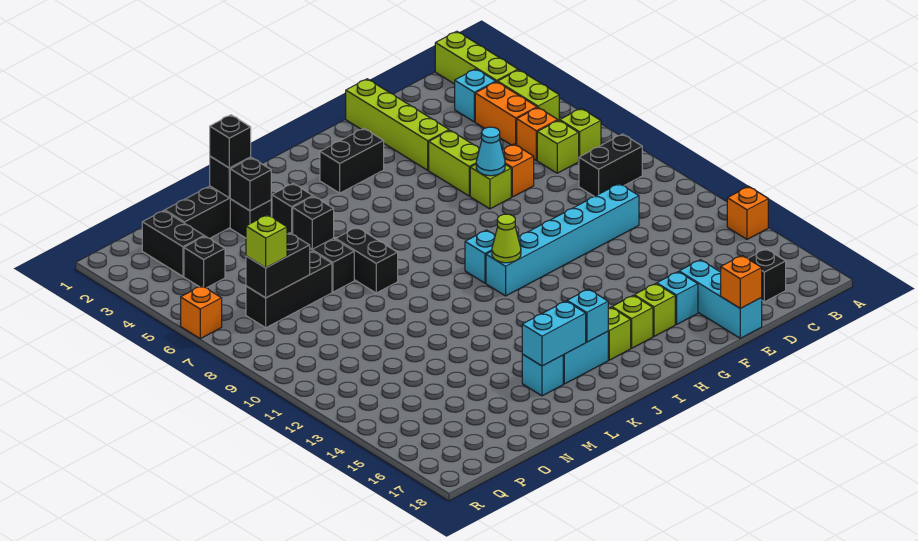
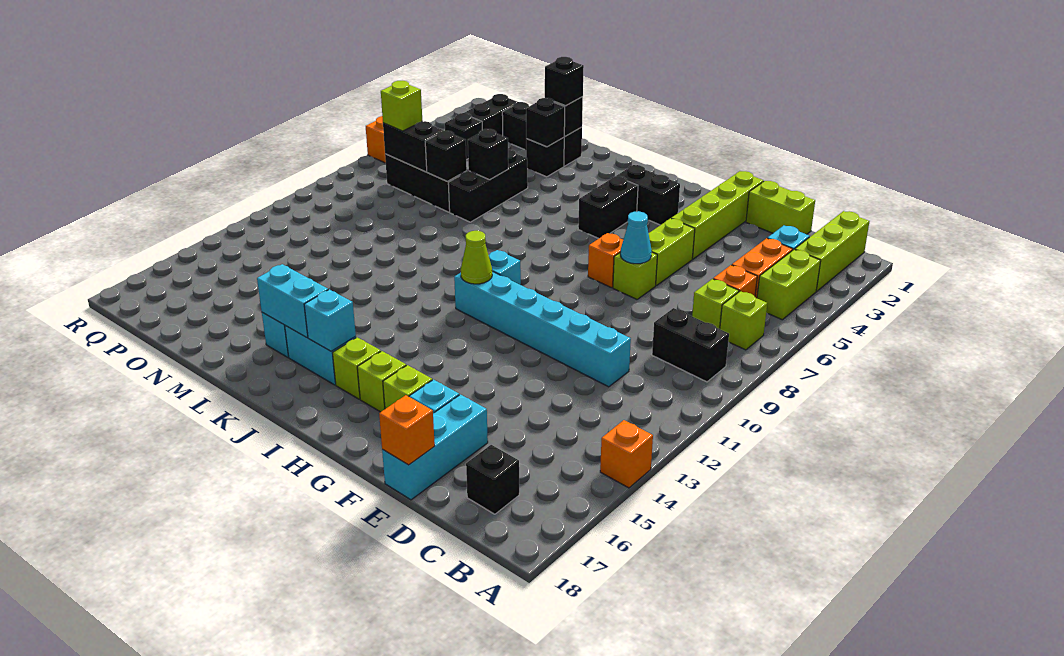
none -> lime brick D1:E1 level 1
orange brick E7 level 1 -> orange brick G7 level 1
black brick L7:L8 level 1 -> black brick I4:I5 level 1
black brick M5 level 2 -> black brick N7 level 2

